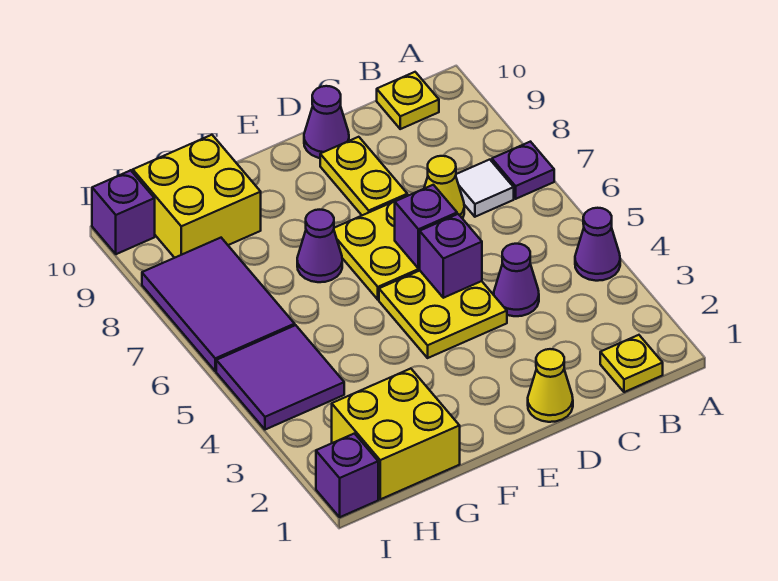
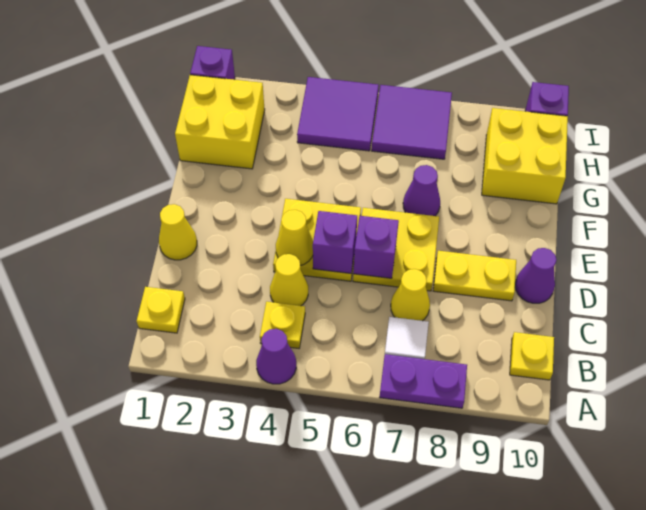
purple plate A7 level 1 -> purple plate A7:A8 level 1
none -> yellow plate B4 level 1
purple cone C4 level 1 -> yellow cone C4 level 1
none -> yellow cone D4 level 2
purple tile H6:I8 level 1 -> purple tile H6:I7 level 1

